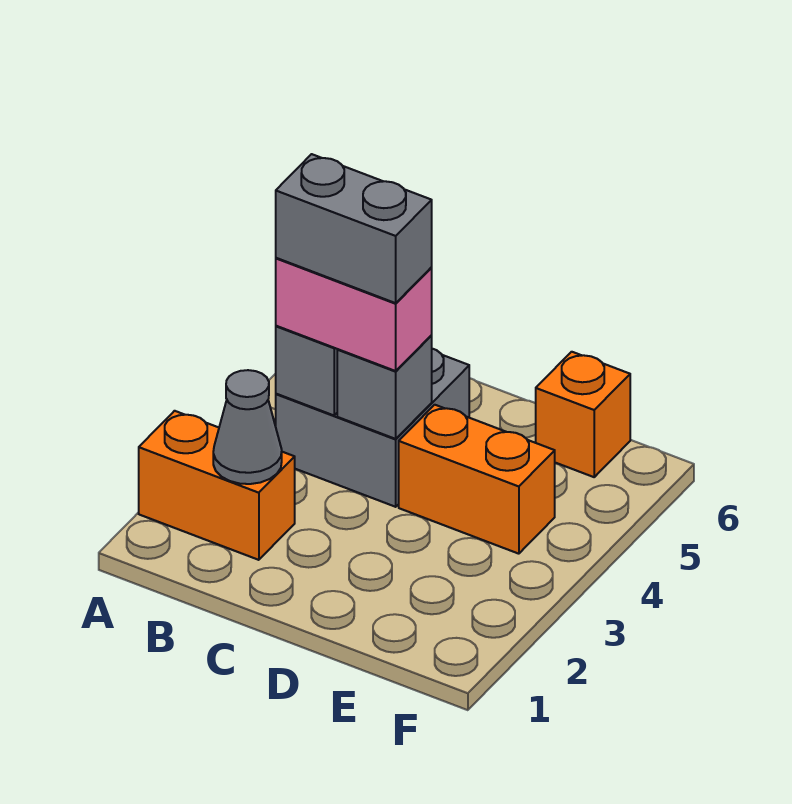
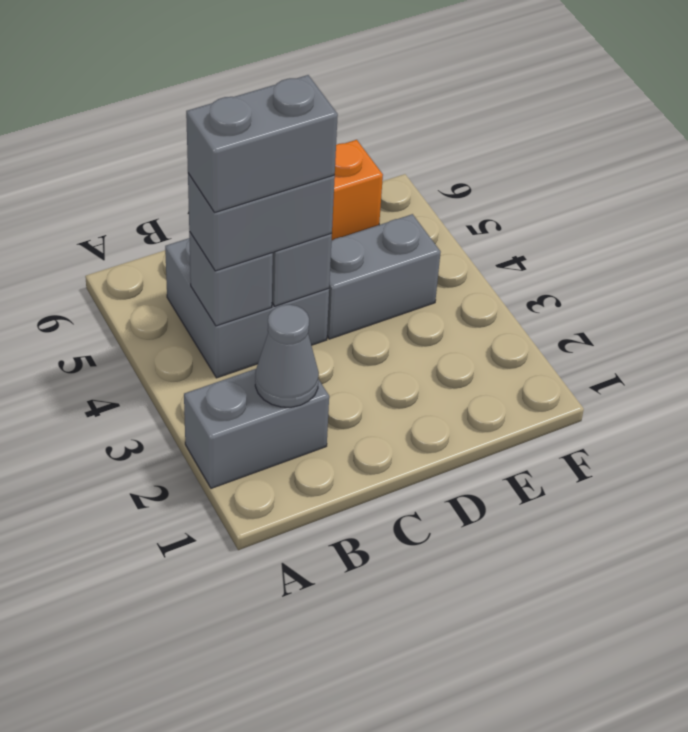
orange brick A2:B2 level 1 -> grey brick A2:B2 level 1
pink brick B4:C4 level 3 -> grey brick B4:C4 level 3
orange brick D4:E4 level 1 -> grey brick D4:E4 level 1

